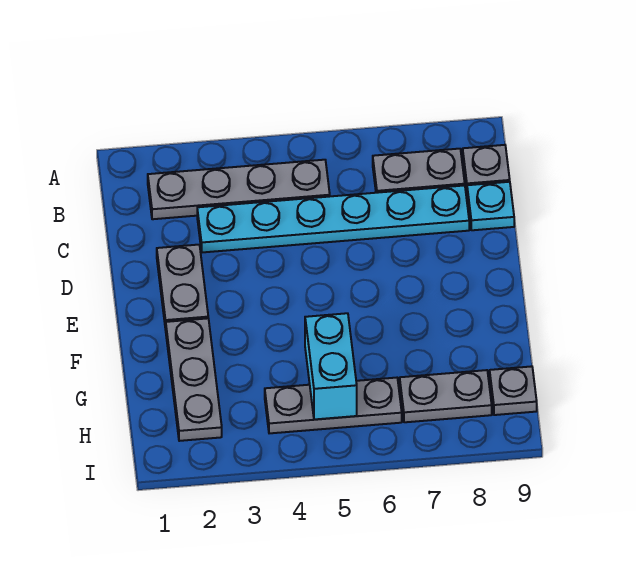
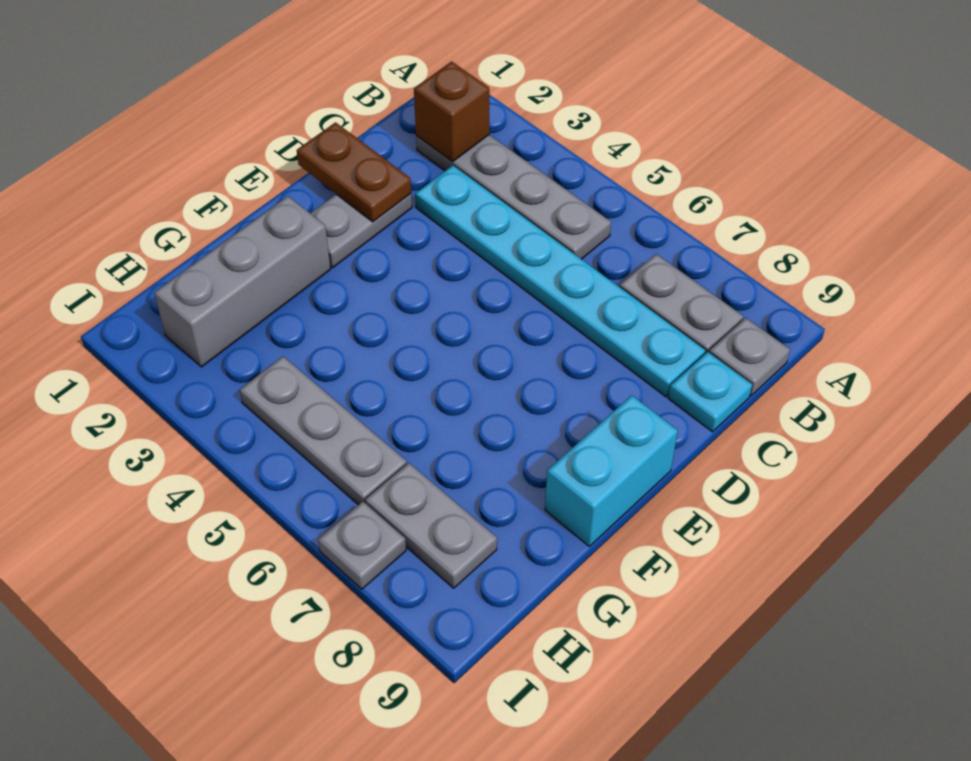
none -> brown brick B2 level 2
none -> brown plate D1:D2 level 2
grey plate F2:H2 level 1 -> grey brick F2:H2 level 1
cyan brick G5:H5 level 2 -> cyan brick E9:F9 level 1
grey plate H9 level 1 -> grey plate I7 level 1

